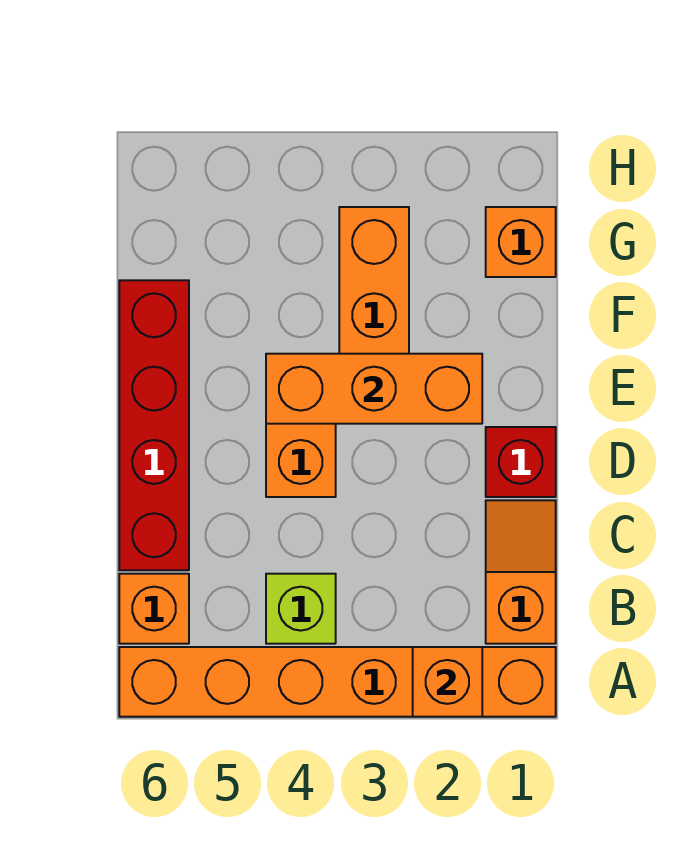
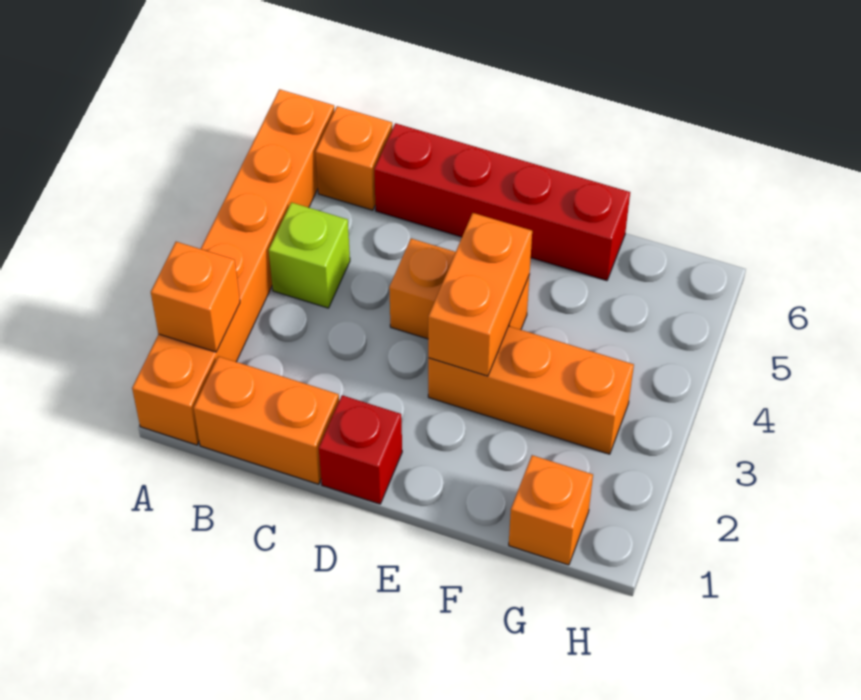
orange slope B1:C1 level 1 top B -> orange brick B1:C1 level 1
orange brick E2:E4 level 2 -> orange brick E3:E4 level 2

